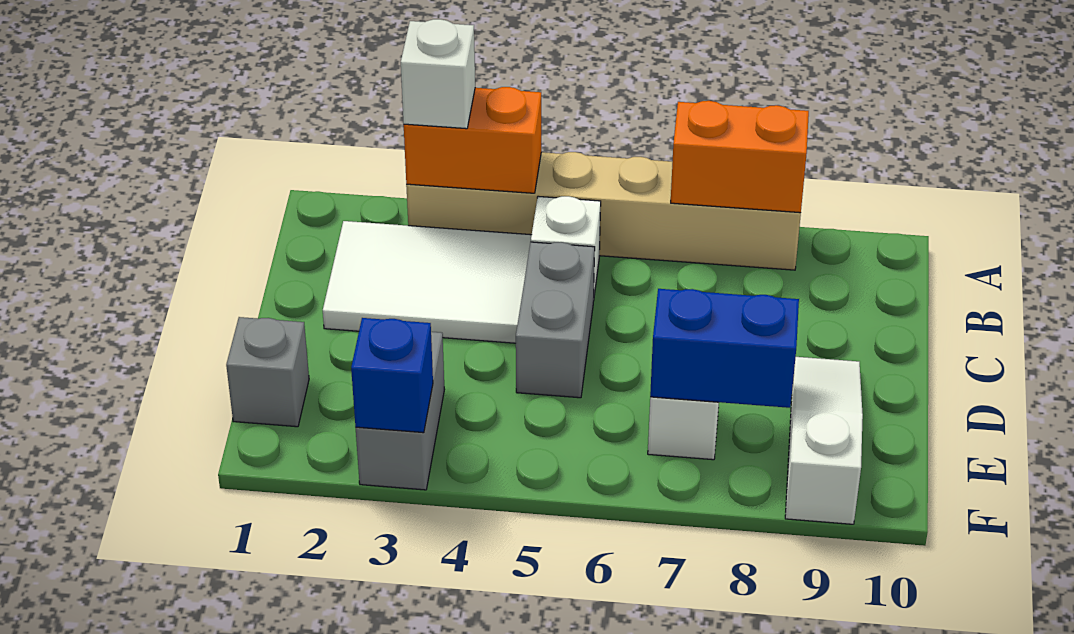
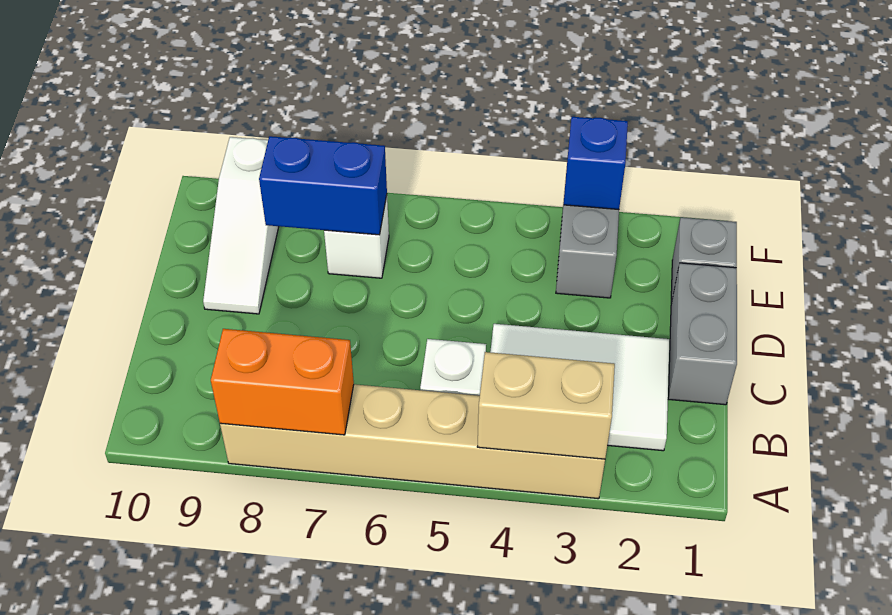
orange brick A3:A4 level 2 -> tan brick A3:A4 level 2
white brick A3 level 3 -> none
grey brick C5:D5 level 1 -> grey brick C1:D1 level 1

